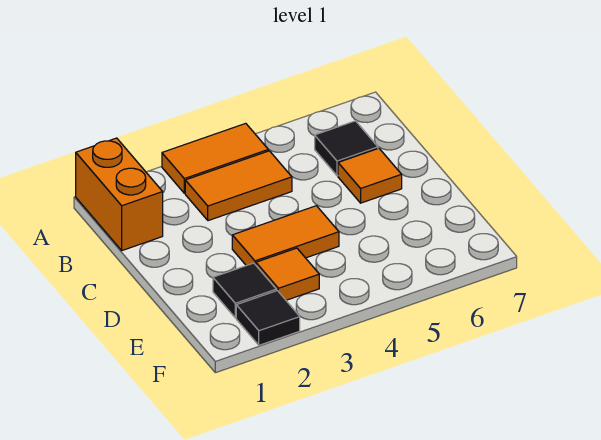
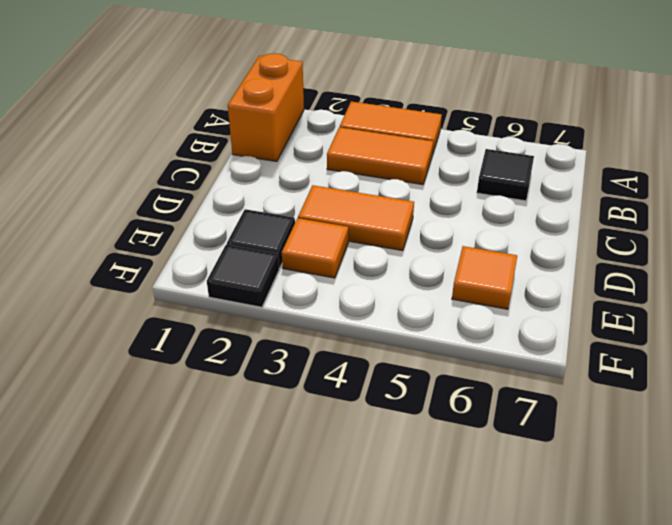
orange tile C6 level 1 -> orange tile E6 level 1

